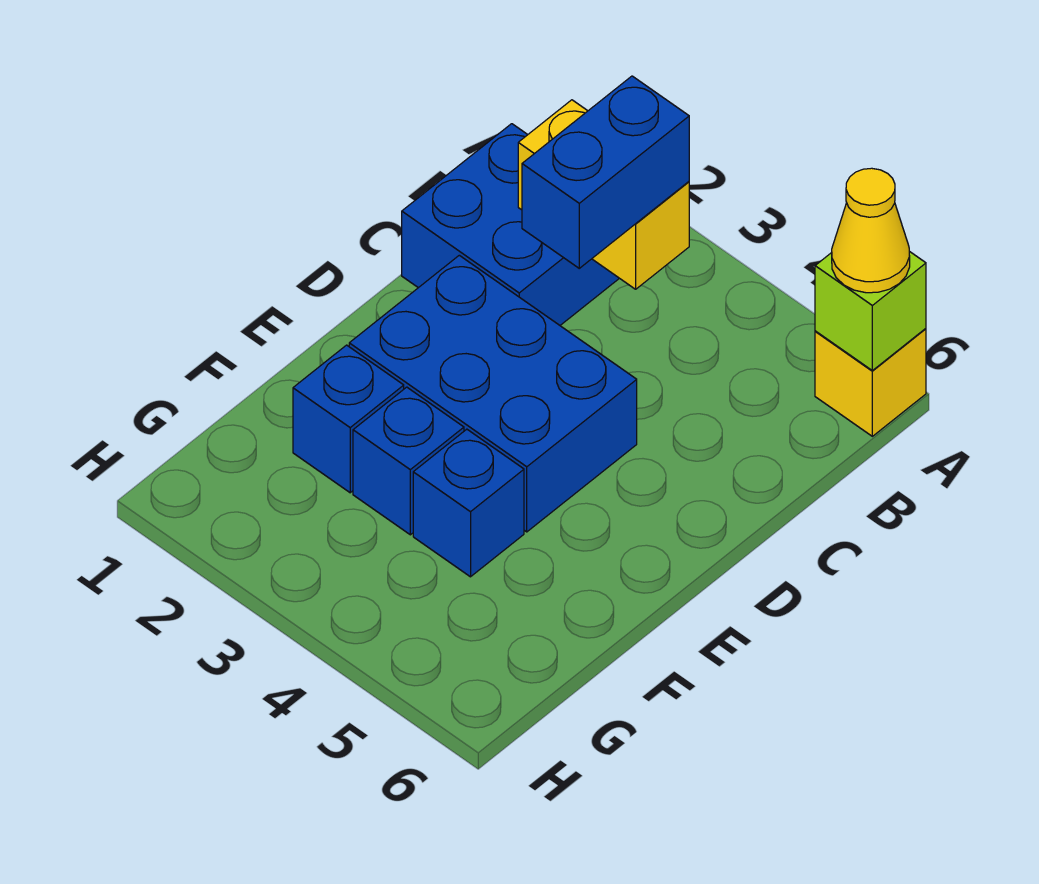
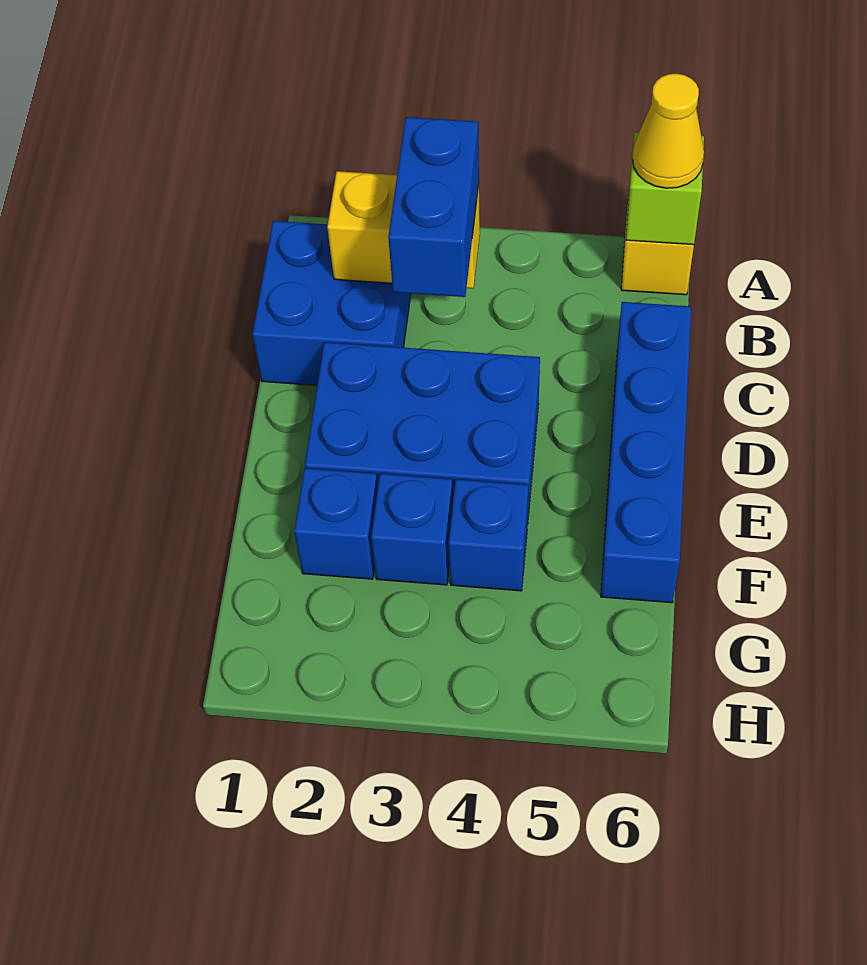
none -> blue brick C6:F6 level 1

